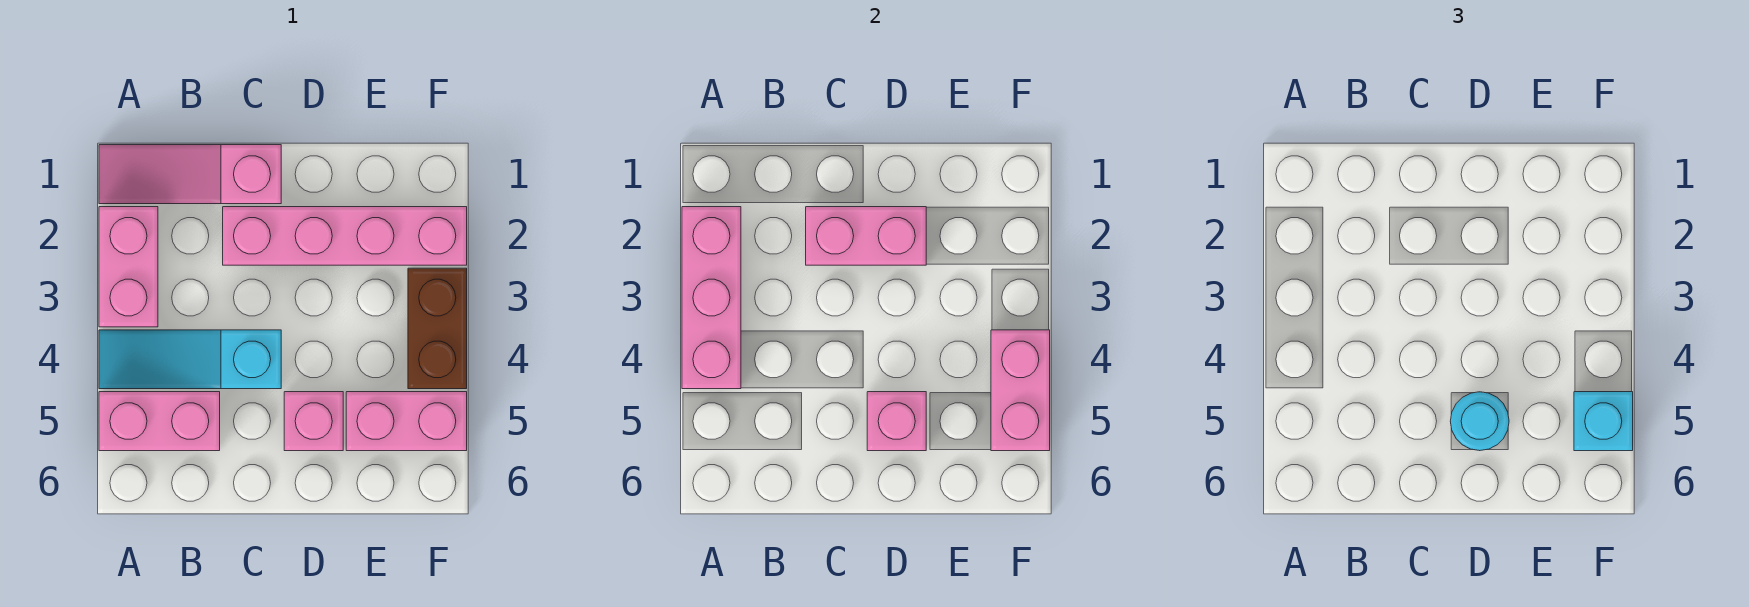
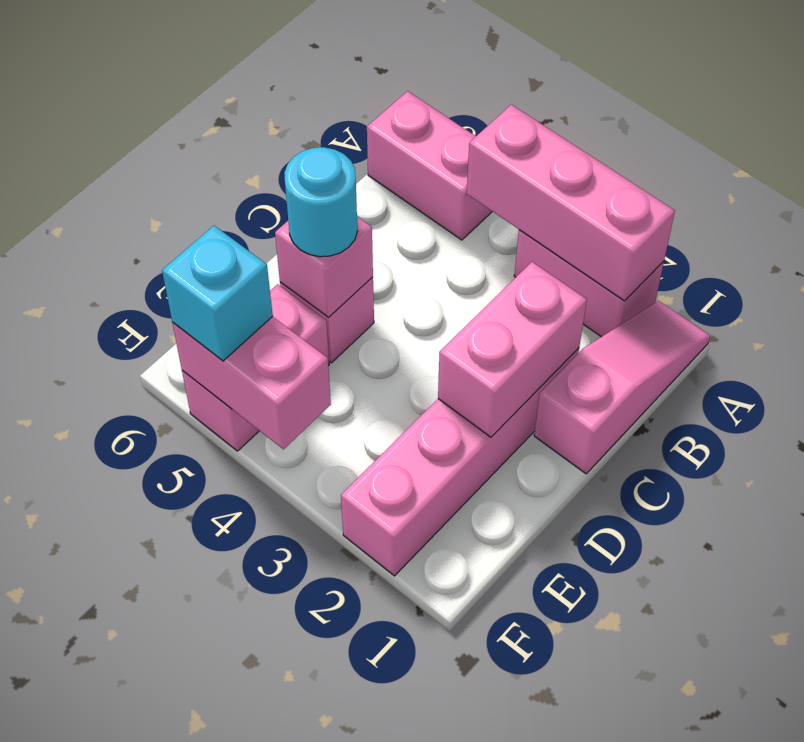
cyan slope A4:C4 level 1 top C -> none
pink brick A5:B5 level 1 -> pink brick A5:A6 level 1
brown brick F3:F4 level 1 -> none

